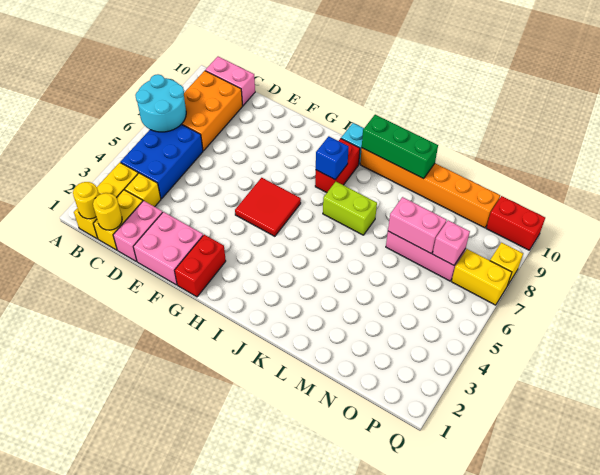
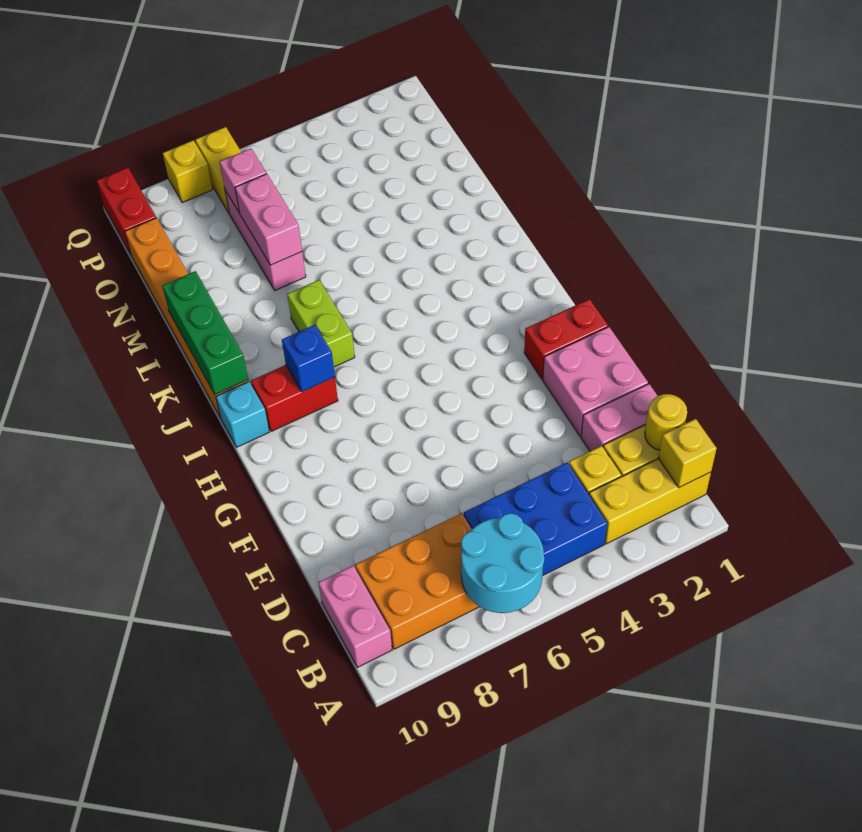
yellow round brick B1 level 2 -> yellow brick B1 level 2
red tile G5:H6 level 1 -> none

